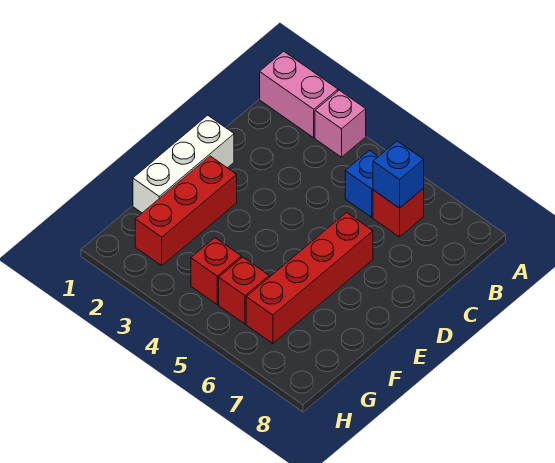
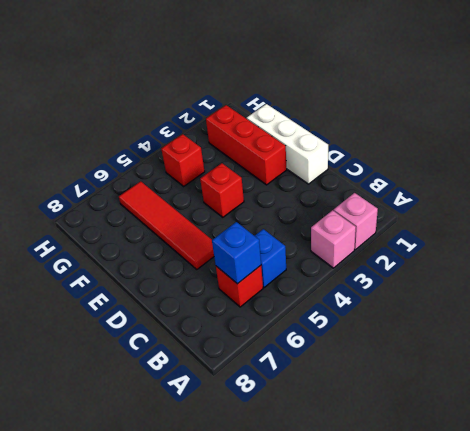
pink brick A1:A2 level 1 -> pink brick A2 level 1
red brick D6:G6 level 1 -> red tile D6:G6 level 1
red brick G5 level 1 -> red brick E4 level 1

